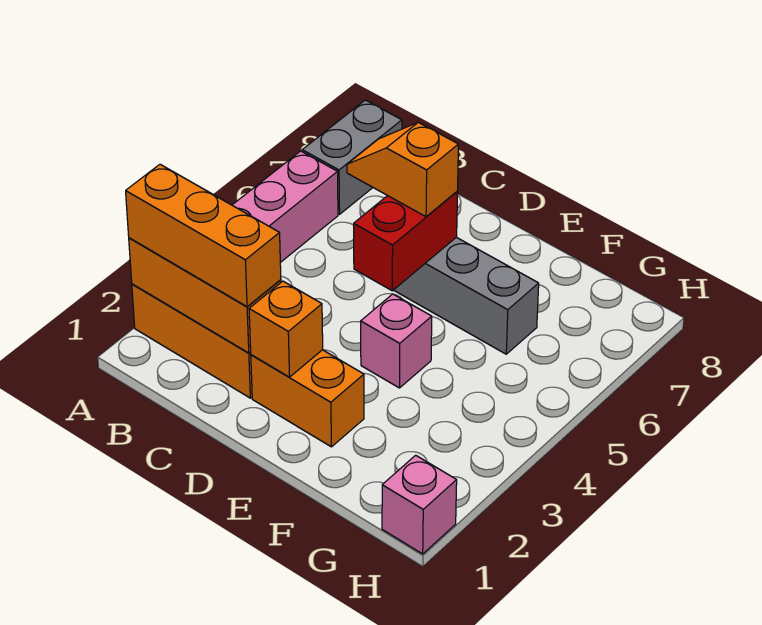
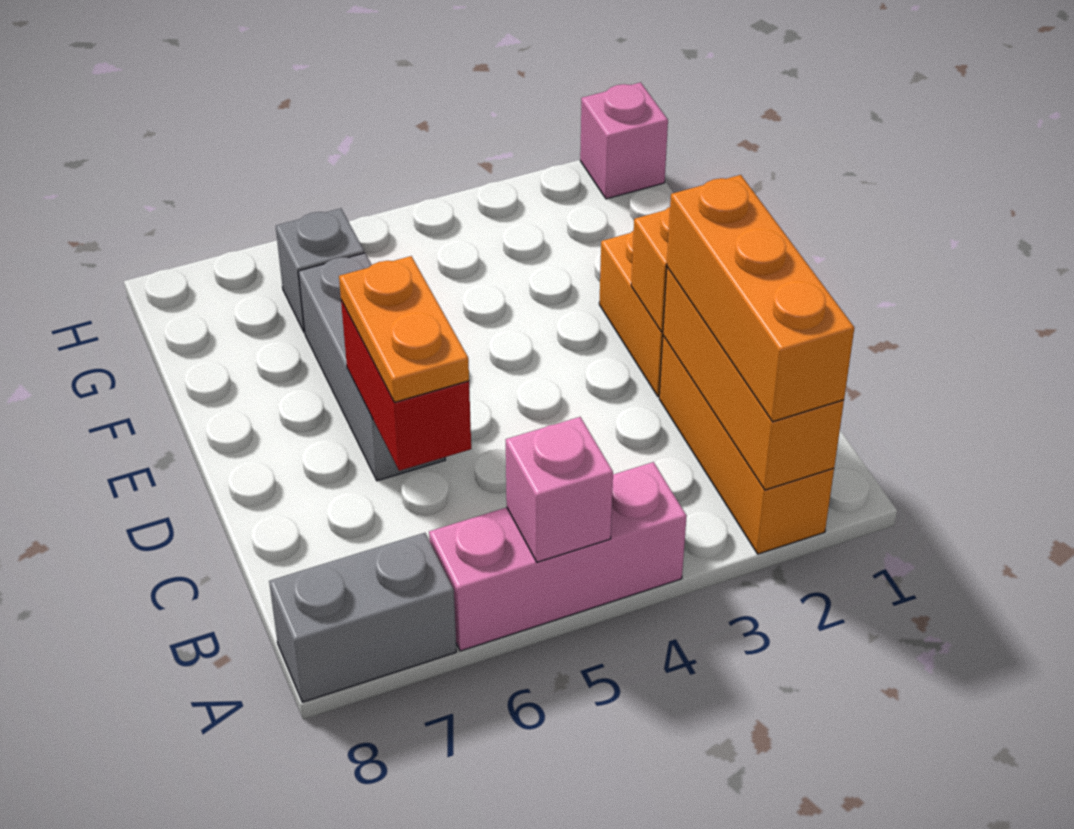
orange slope C6:D6 level 3 top D -> orange plate C6:D6 level 3
red brick D5:D6 level 2 -> red brick C6:D6 level 2
pink brick E4 level 1 -> pink brick A5 level 2
none -> grey brick G6 level 1

